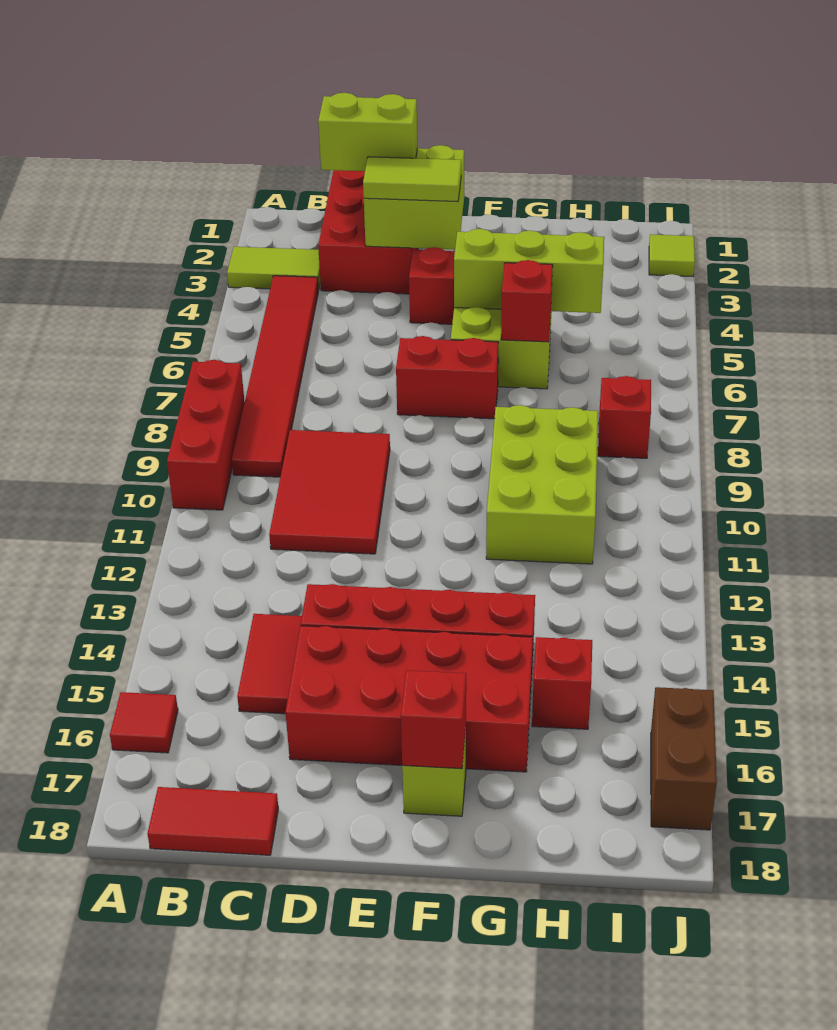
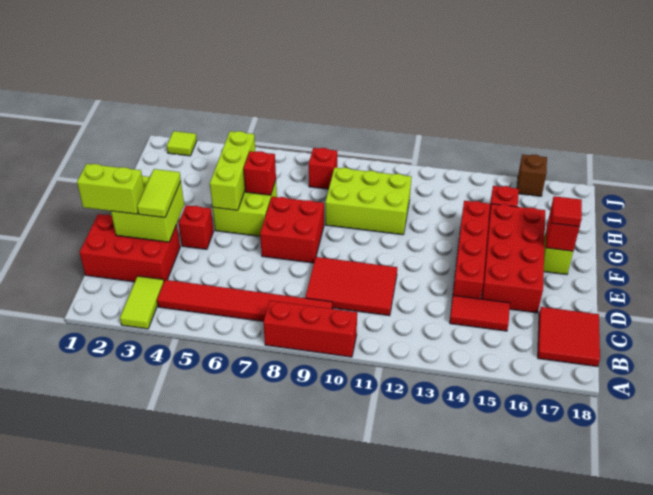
red tile A16 level 1 -> red tile F17 level 3
red tile B18:C18 level 1 -> red tile B17:C18 level 1
lime brick C2:D2 level 3 -> lime brick D1:D2 level 3
red brick E7:F7 level 1 -> red brick E7:F8 level 1
brown brick J16:J17 level 1 -> brown brick J16 level 1

